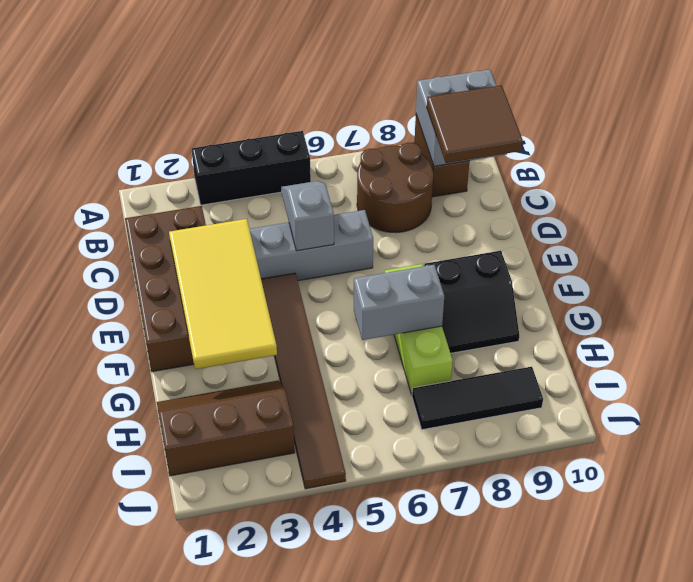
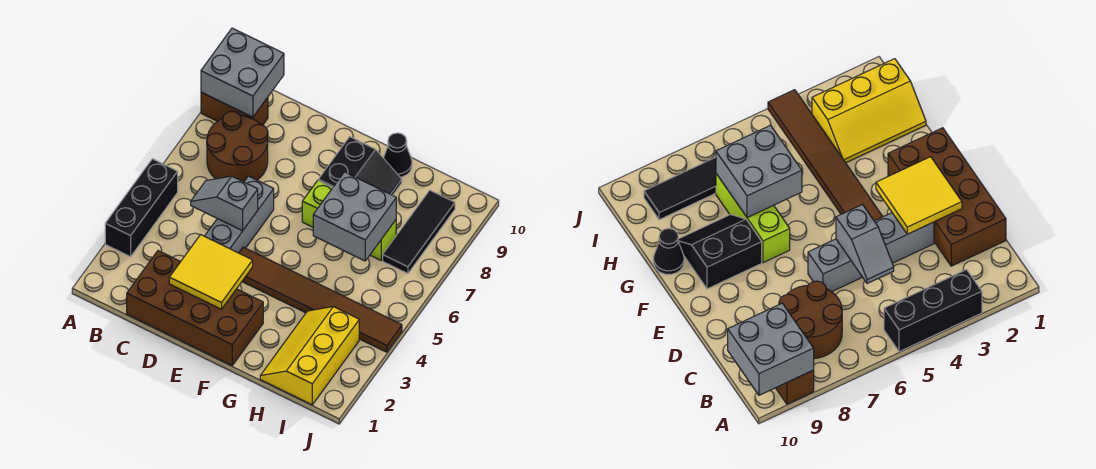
brown tile B9:C10 level 3 -> none
yellow tile D2:G3 level 2 -> yellow tile D2:E3 level 2
grey brick G6:G7 level 2 -> grey brick G6:H7 level 2
none -> black cone G10 level 1
brown slope H1:I3 level 1 top I -> yellow slope H1:I3 level 1 top I

